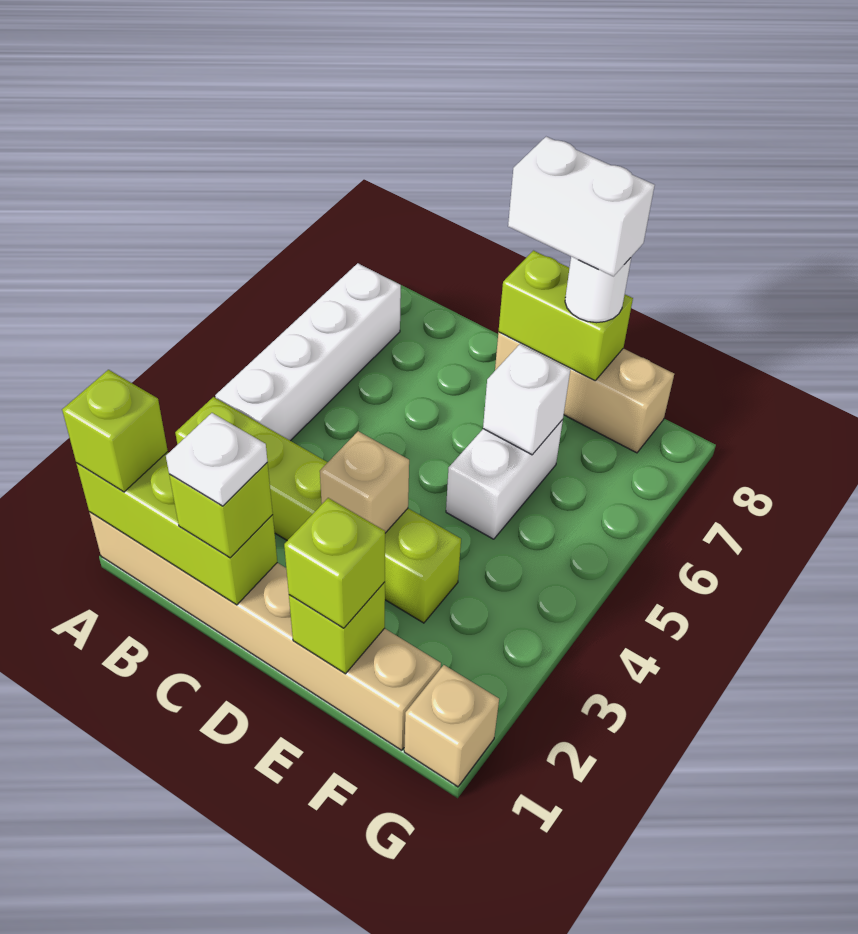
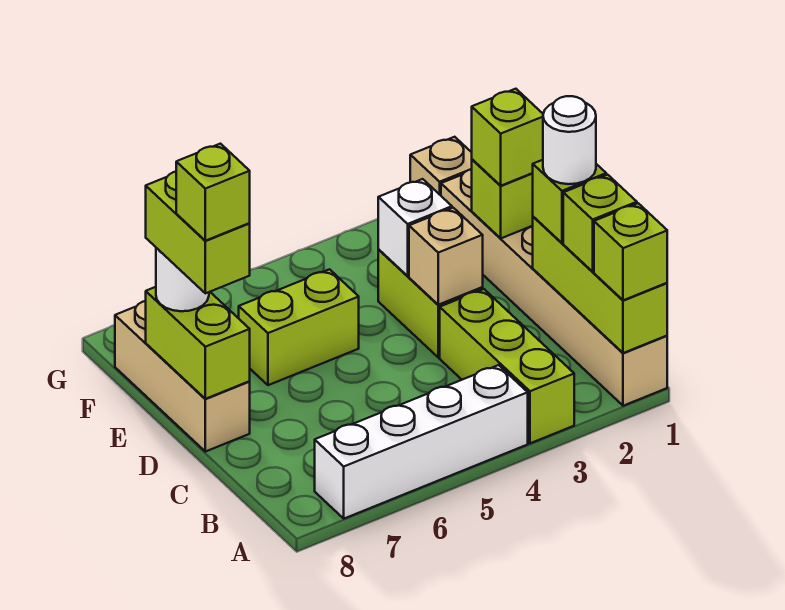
none -> lime brick B1 level 3
white plate C1 level 4 -> white round brick C1 level 4
white brick D8:E8 level 4 -> lime brick D8:E8 level 4
none -> lime brick D8 level 5
white brick E5:E6 level 1 -> lime brick E5:E6 level 1
white brick E6 level 2 -> white brick E3 level 2

